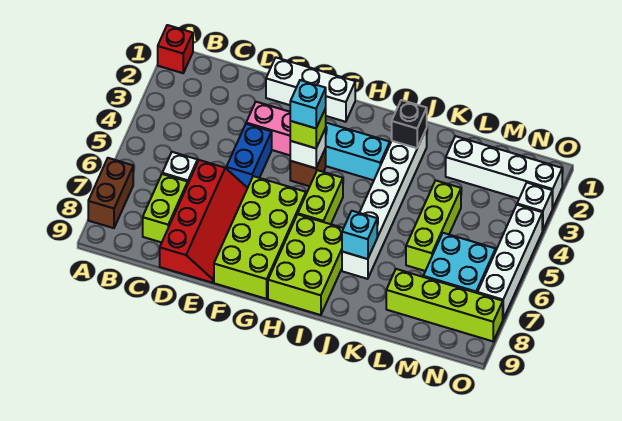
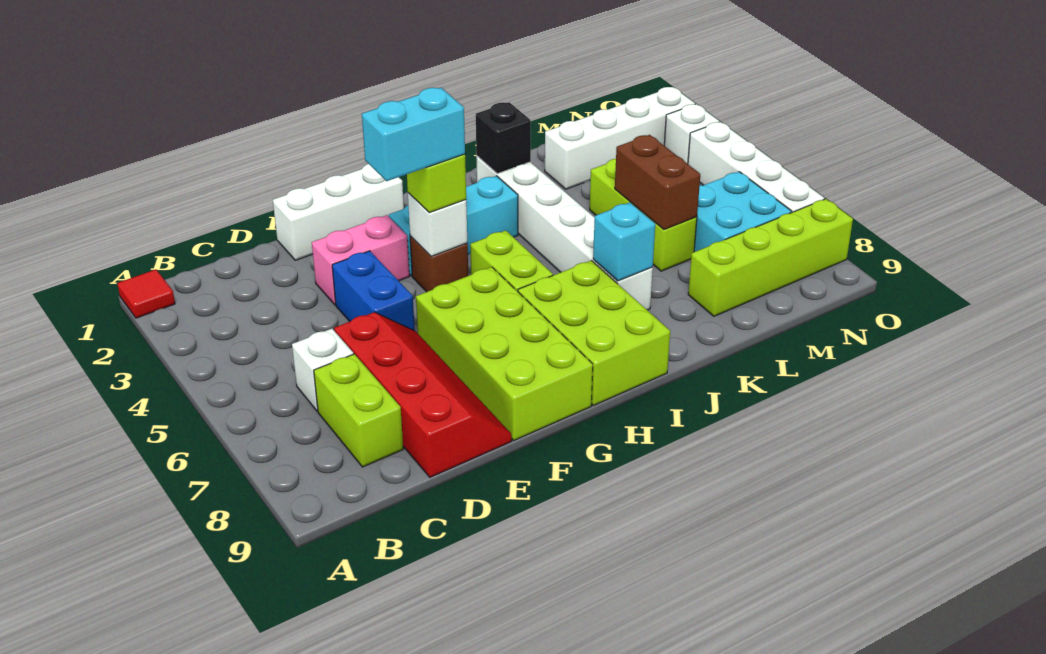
red brick A1 level 1 -> red tile A1 level 1
brown brick A7:A8 level 1 -> brown brick L5:L6 level 2
cyan brick G4 level 4 -> cyan brick F4:G4 level 4

